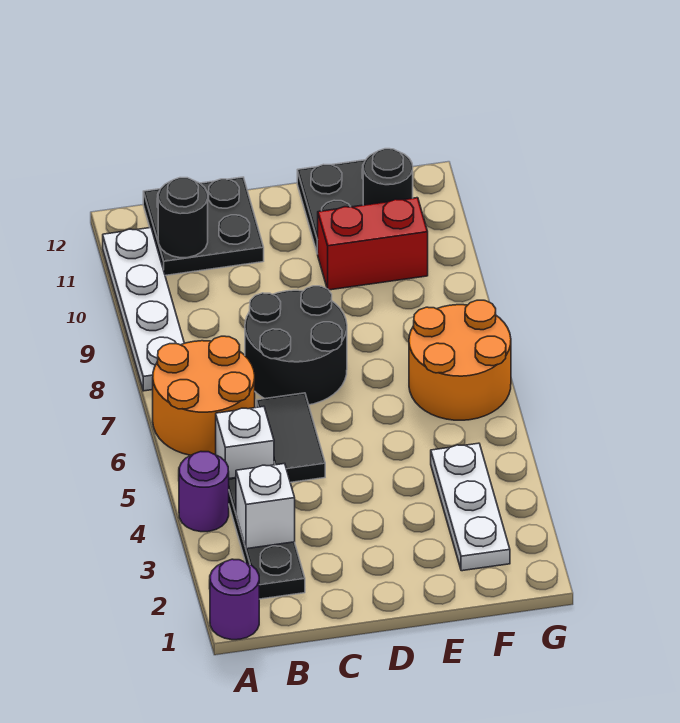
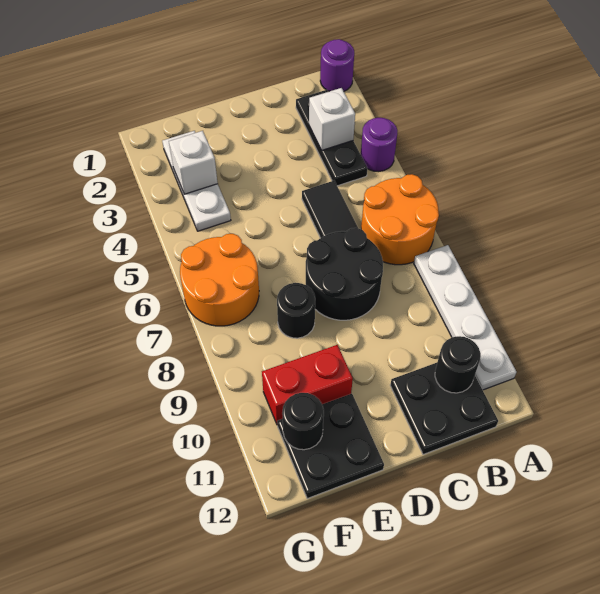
white brick B5 level 1 -> white brick F3 level 2
none -> black round brick E8 level 1

